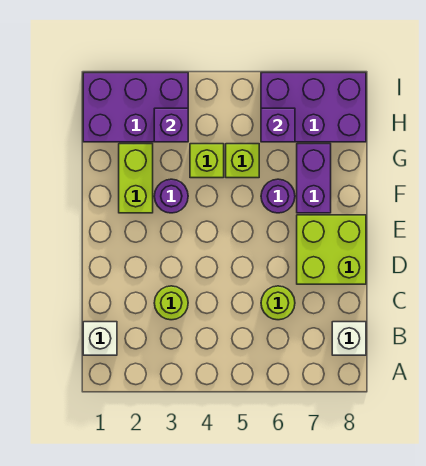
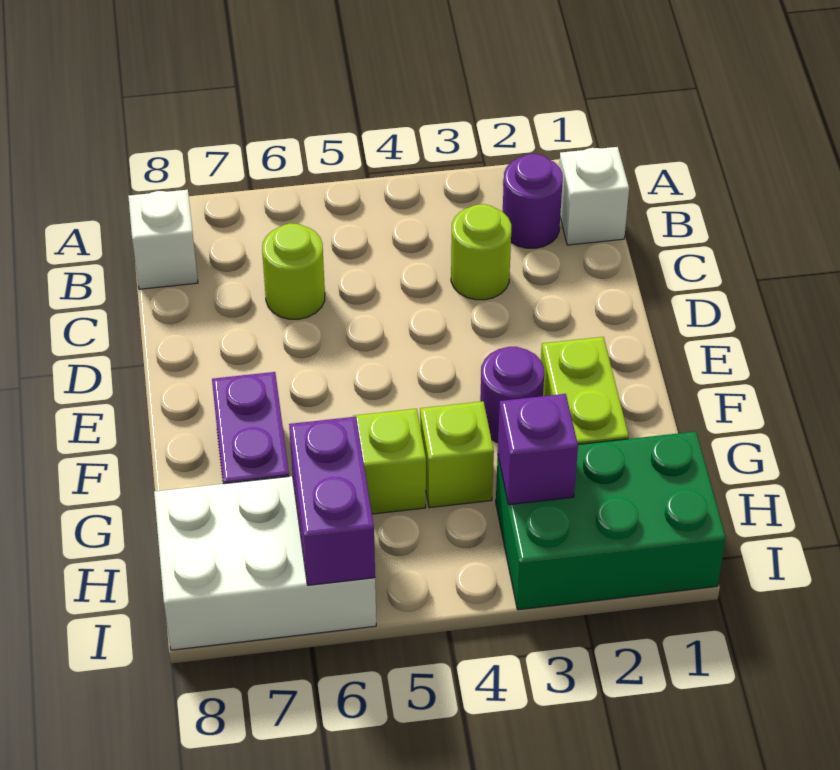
lime brick D7:E8 level 1 -> none
purple round brick F6 level 1 -> purple round brick B2 level 1
purple brick H1:I3 level 1 -> green brick H1:I3 level 1
purple brick H6:I8 level 1 -> white brick H6:I8 level 1
purple brick H6 level 2 -> purple brick H6:I6 level 2

